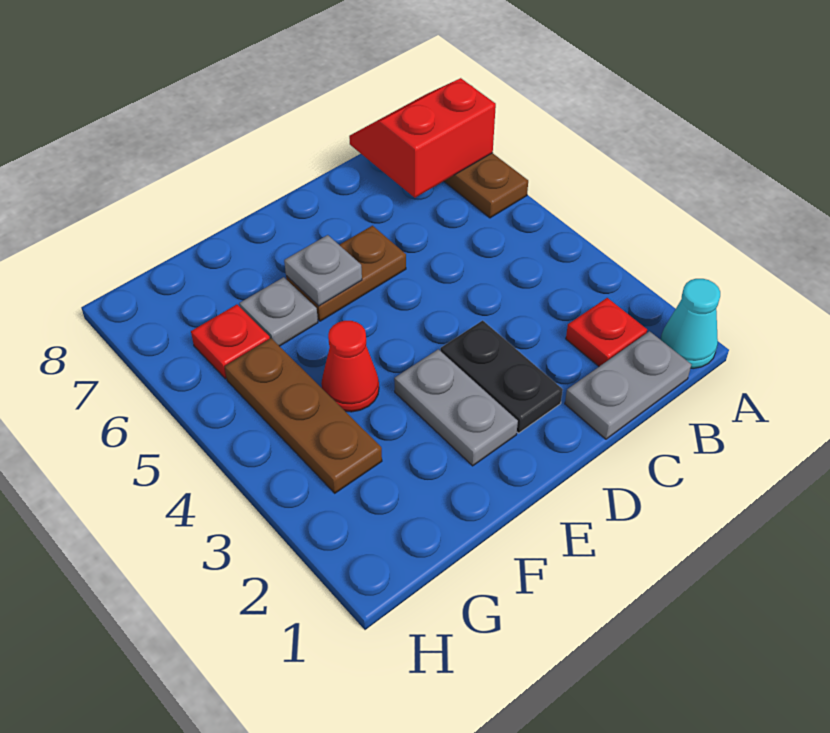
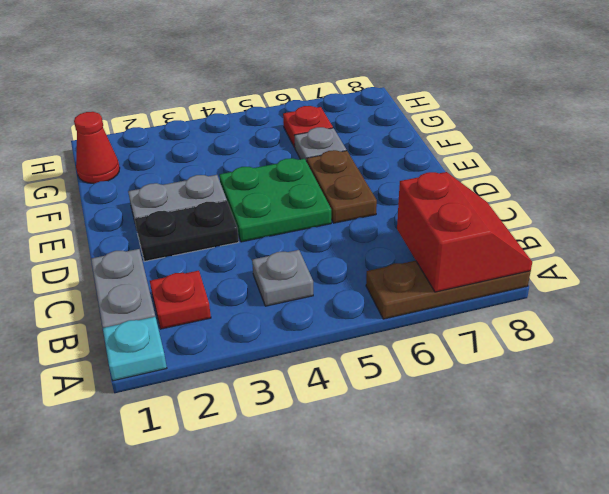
cyan cone A1 level 1 -> cyan plate A1 level 1
none -> green plate D4:E5 level 1
grey plate E6 level 2 -> grey plate B4 level 1
red cone F4 level 1 -> red cone G1 level 1
brown plate G3:G5 level 1 -> none

